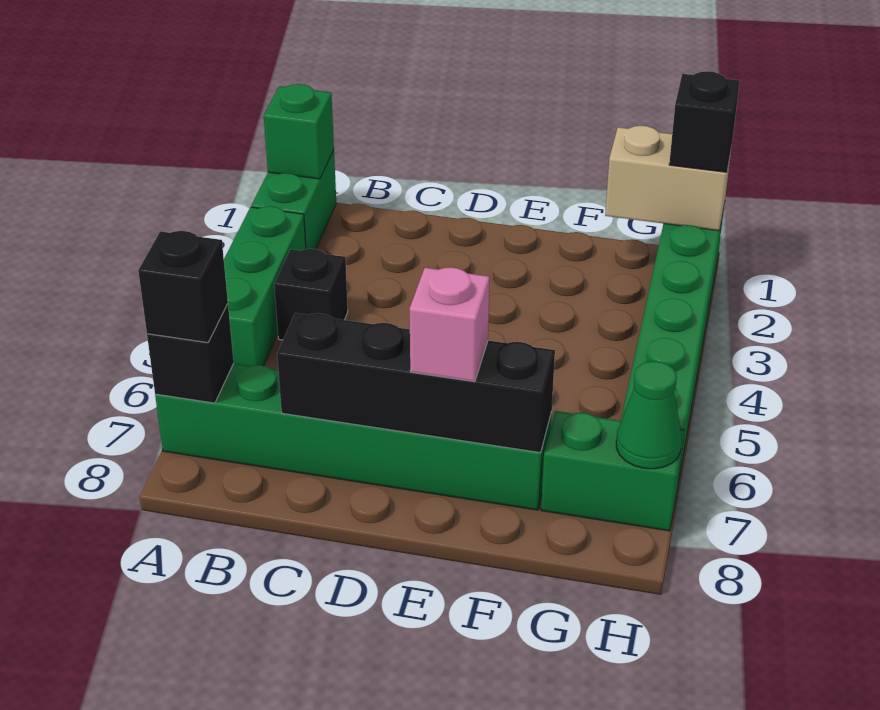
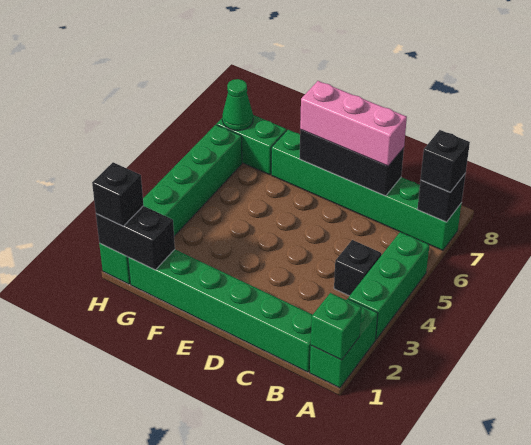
none -> green brick B1:G1 level 1
black brick C7:F7 level 2 -> black brick C7:E7 level 2
pink brick E7 level 3 -> pink brick C7:E7 level 3
tan brick G1:H1 level 2 -> black brick G1:H1 level 2

